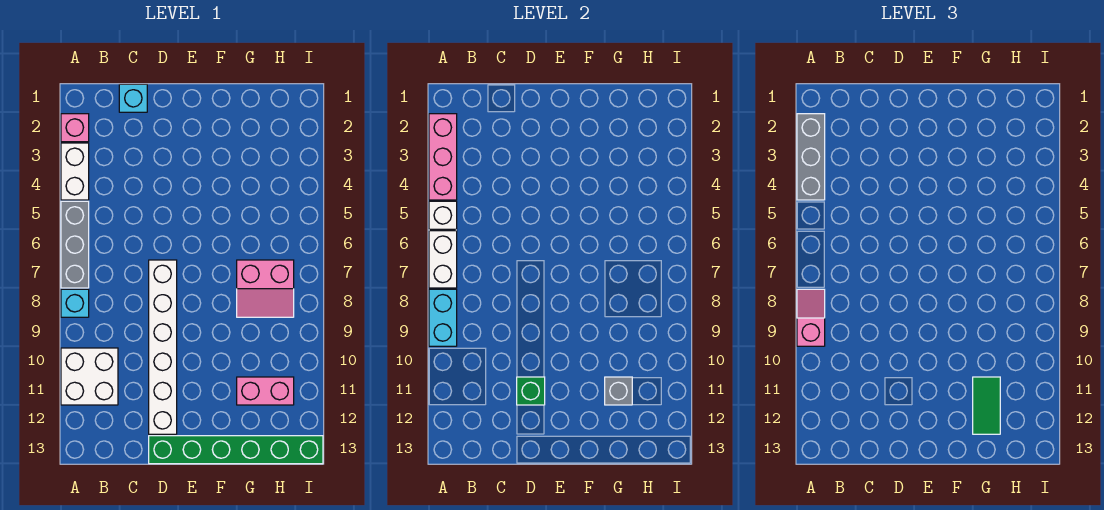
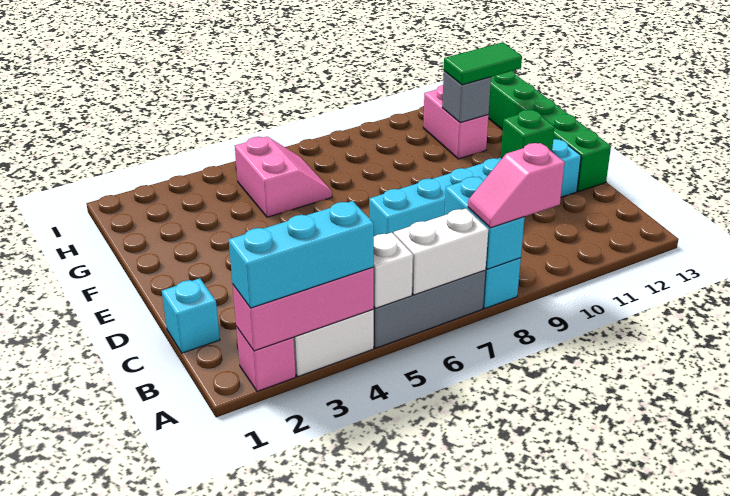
grey brick A2:A4 level 3 -> cyan brick A2:A4 level 3
cyan brick A8:A9 level 2 -> cyan brick A8:B8 level 2
white brick A10:B11 level 1 -> none
white brick D7:D12 level 1 -> cyan brick D7:D12 level 1
pink slope G7:H8 level 1 top 7 -> pink slope G5:H6 level 1 top 5

